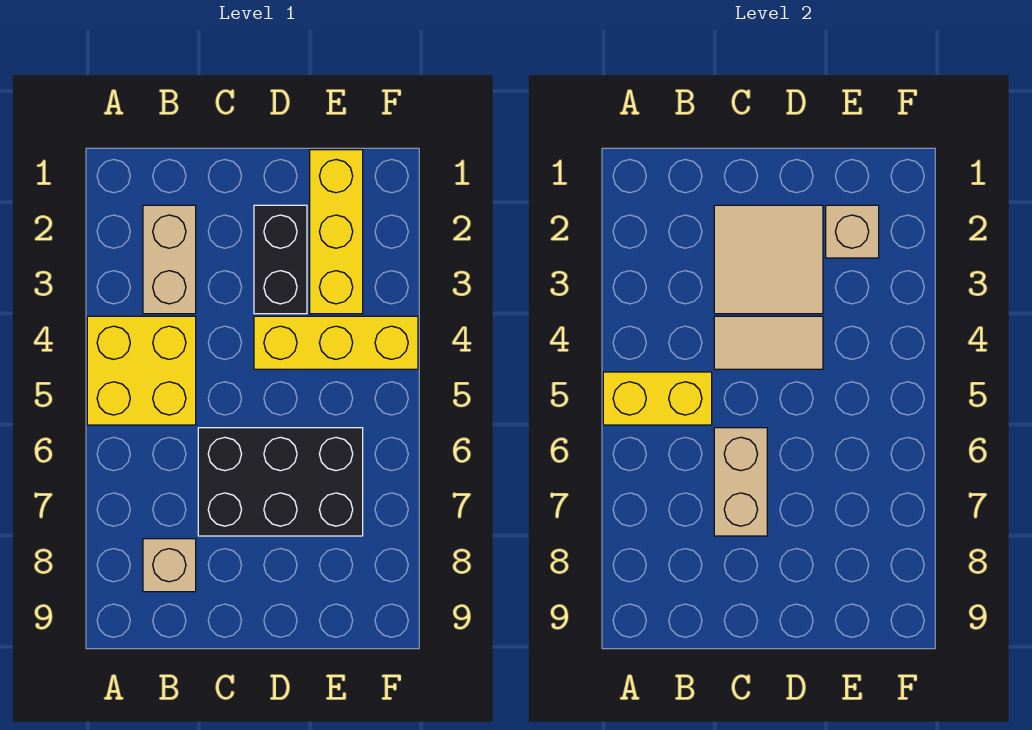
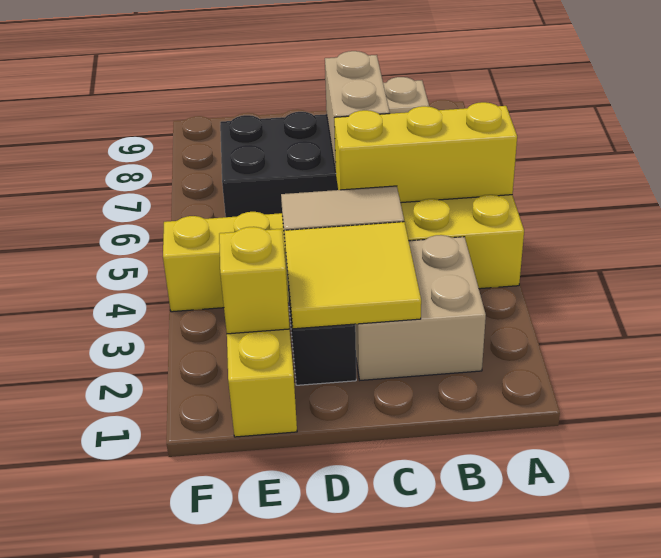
yellow brick A5:B5 level 2 -> yellow brick A5:C5 level 2
tan brick B2:B3 level 1 -> tan brick B2:C3 level 1
tan tile C2:D3 level 2 -> yellow tile C2:D3 level 2
tan brick E2 level 2 -> yellow brick E2 level 2

